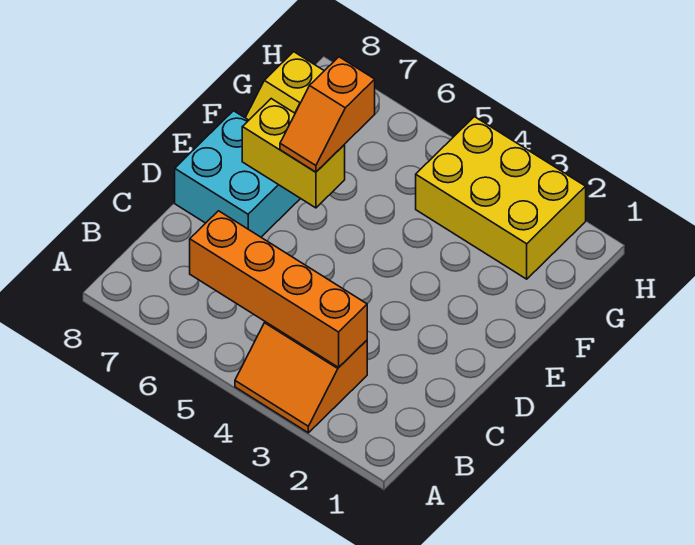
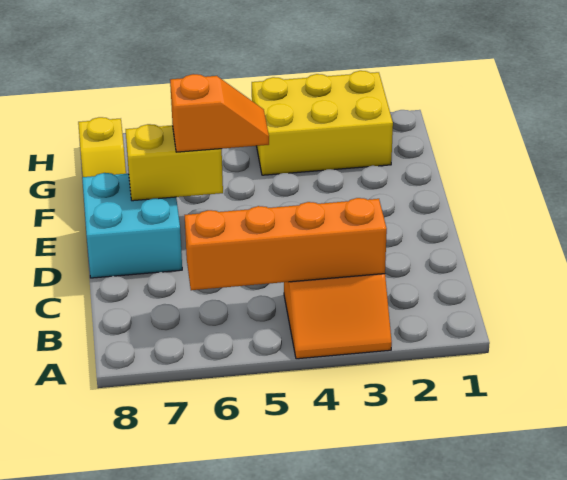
orange slope E6:F6 level 3 top F -> orange slope E5:E6 level 3 top 6

